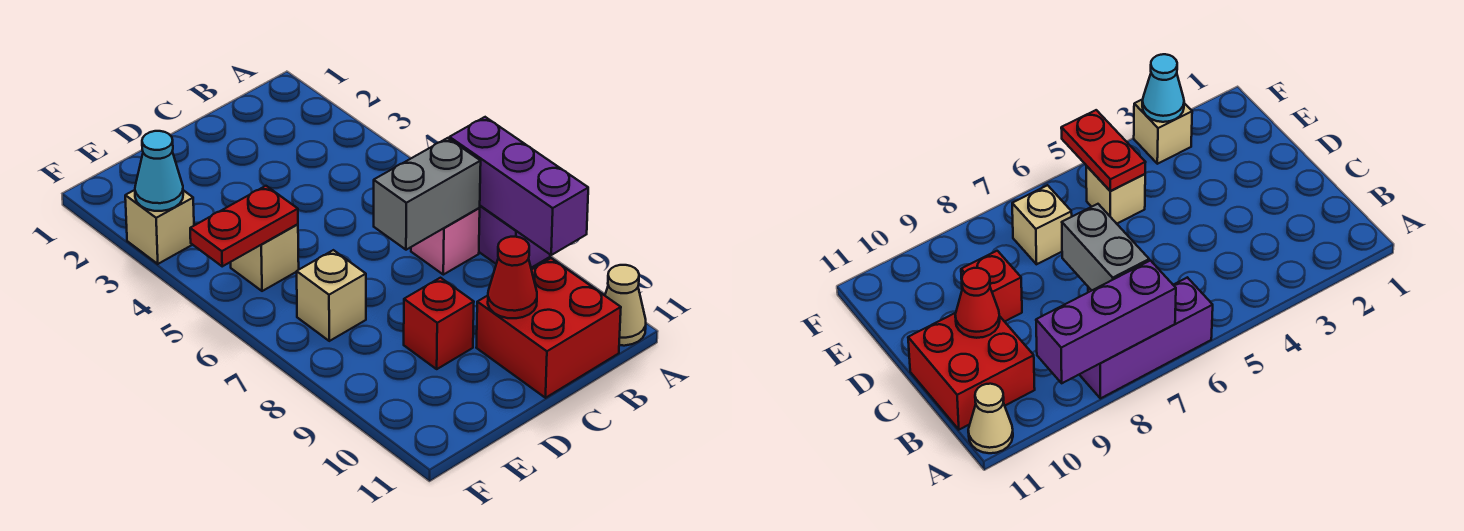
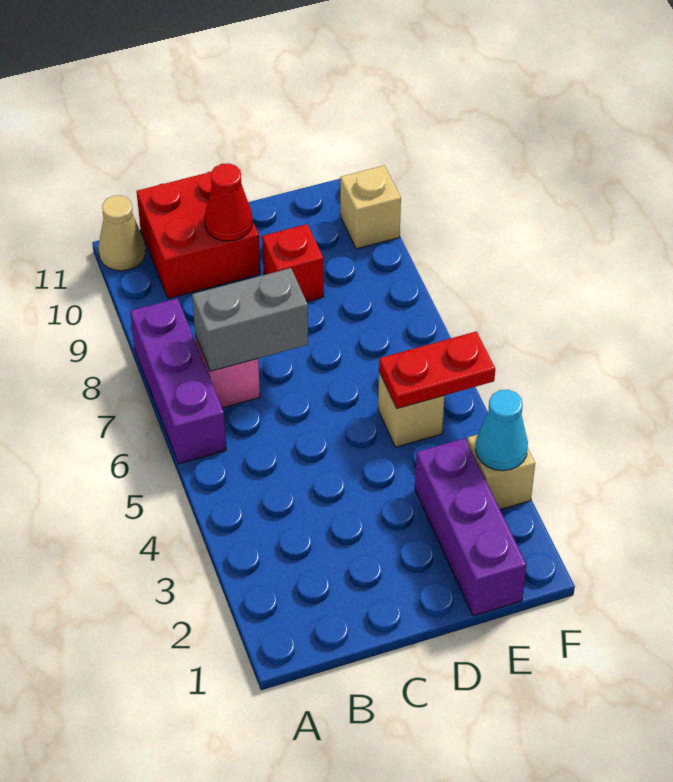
purple brick A7:A9 level 2 -> purple brick E1:E3 level 1
tan brick E7 level 1 -> tan brick F10 level 1

